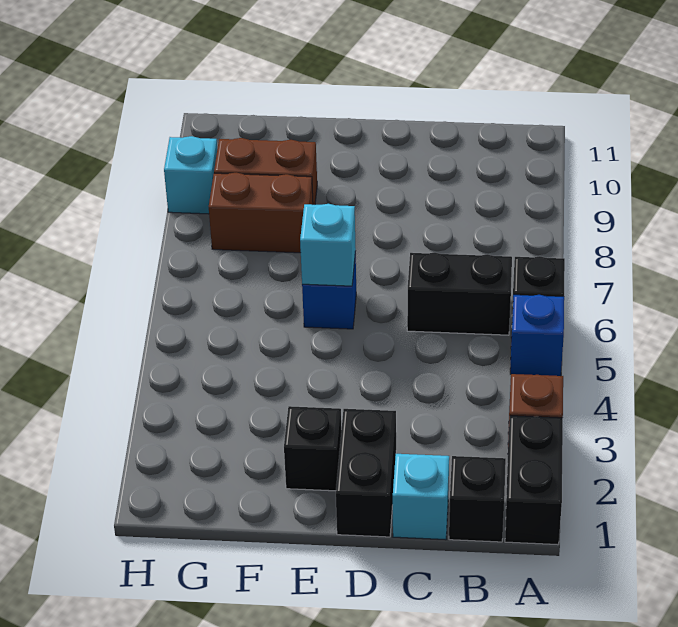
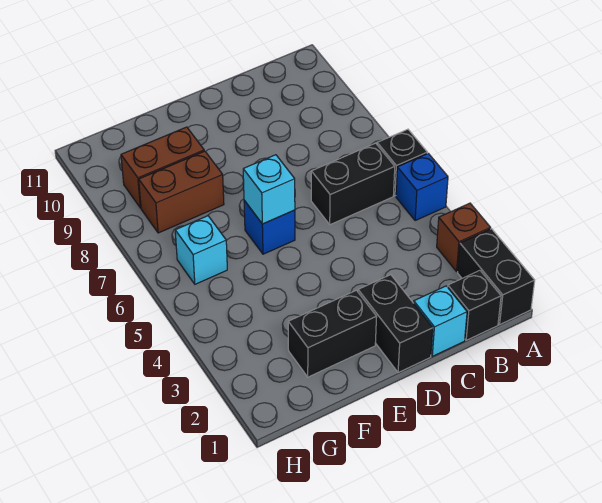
black brick E2 level 1 -> black brick E2:F2 level 1
cyan brick H9 level 1 -> cyan brick G6 level 1

